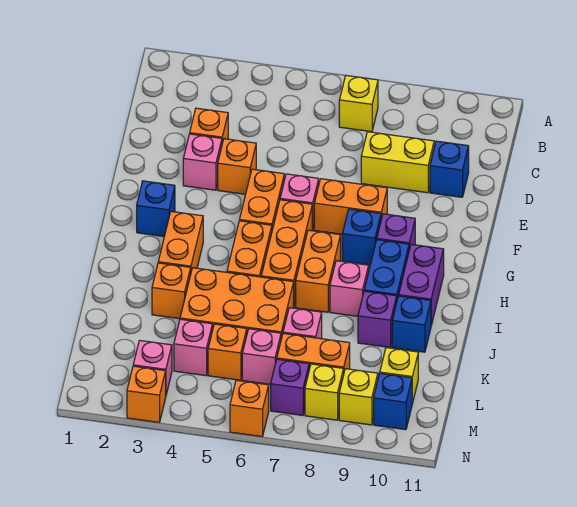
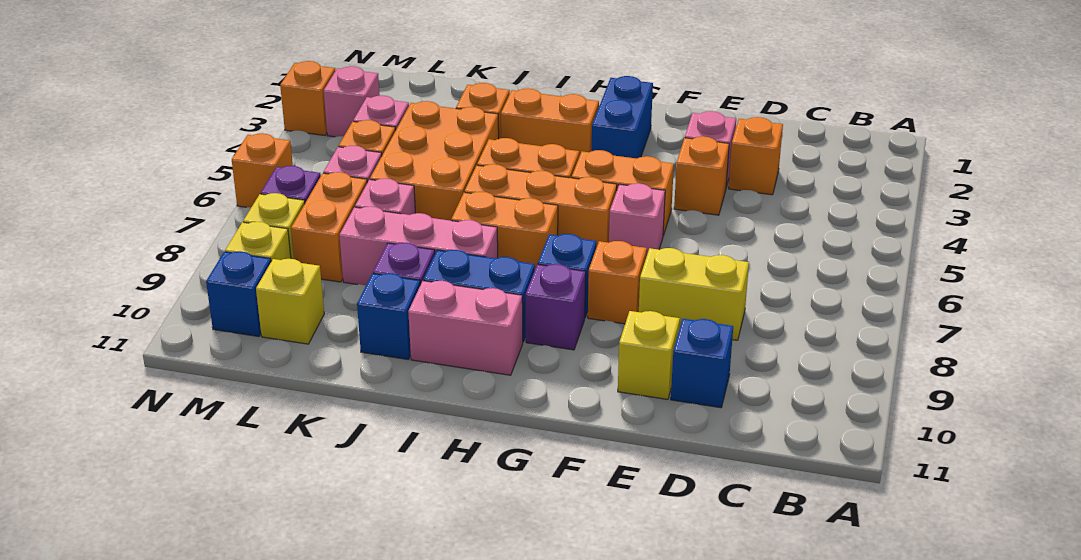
yellow brick B7 level 1 -> yellow brick E10 level 1
yellow brick D8:D9 level 1 -> yellow brick D8:E8 level 1
orange brick F7:F8 level 1 -> orange brick F8 level 1
blue brick G2 level 1 -> blue brick G2:G3 level 1
purple brick H10:I10 level 1 -> pink brick H10:I10 level 1
pink brick I8 level 1 -> pink brick I8:K8 level 1

